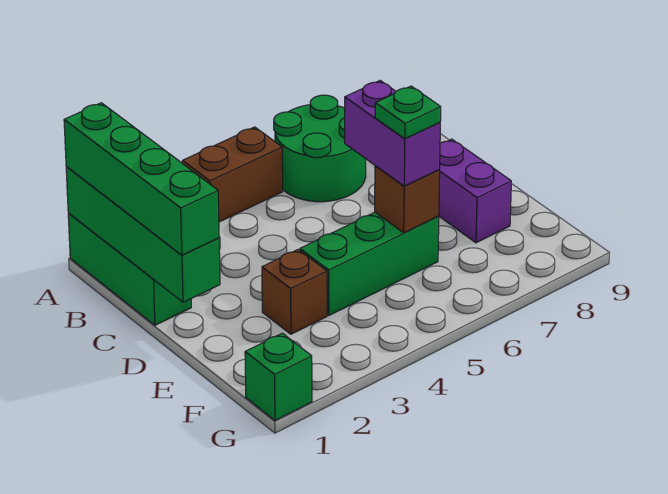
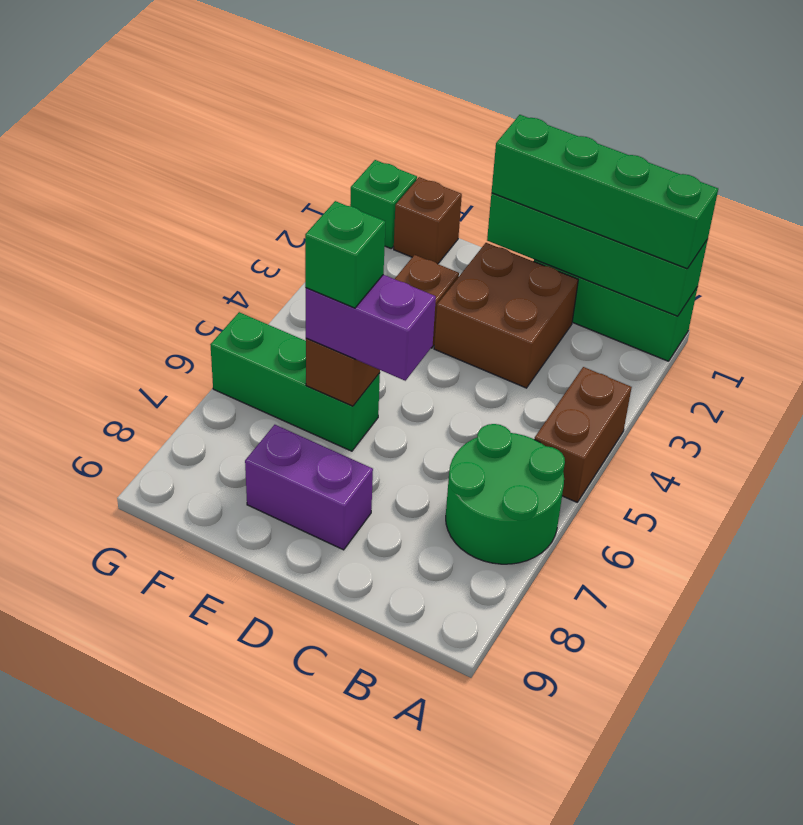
none -> brown brick C2:D3 level 1
green brick E4:E6 level 1 -> green brick E6:G6 level 1
green plate E6 level 4 -> green brick E6 level 4
none -> brown brick F1 level 1

